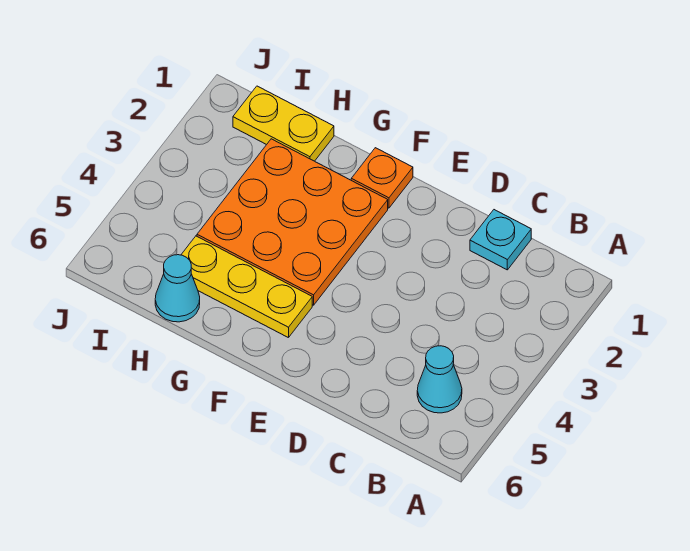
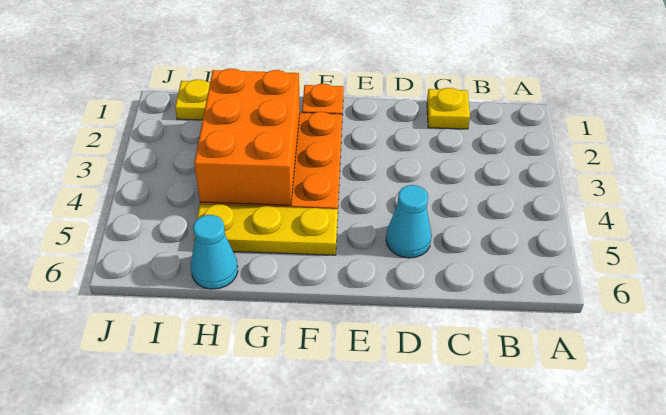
cyan cone B5 level 1 -> cyan cone D5 level 1
cyan plate C1 level 1 -> yellow plate C1 level 1
none -> orange brick G2:H4 level 2

